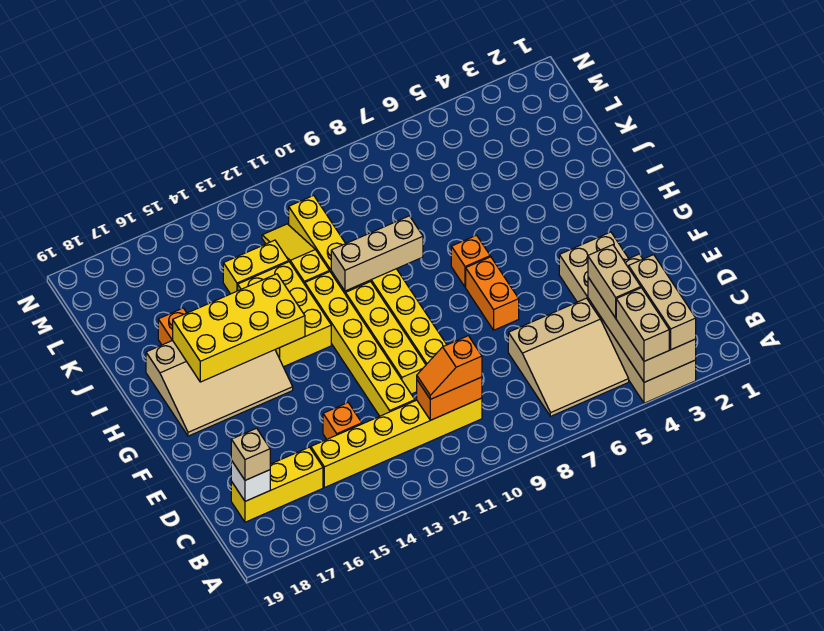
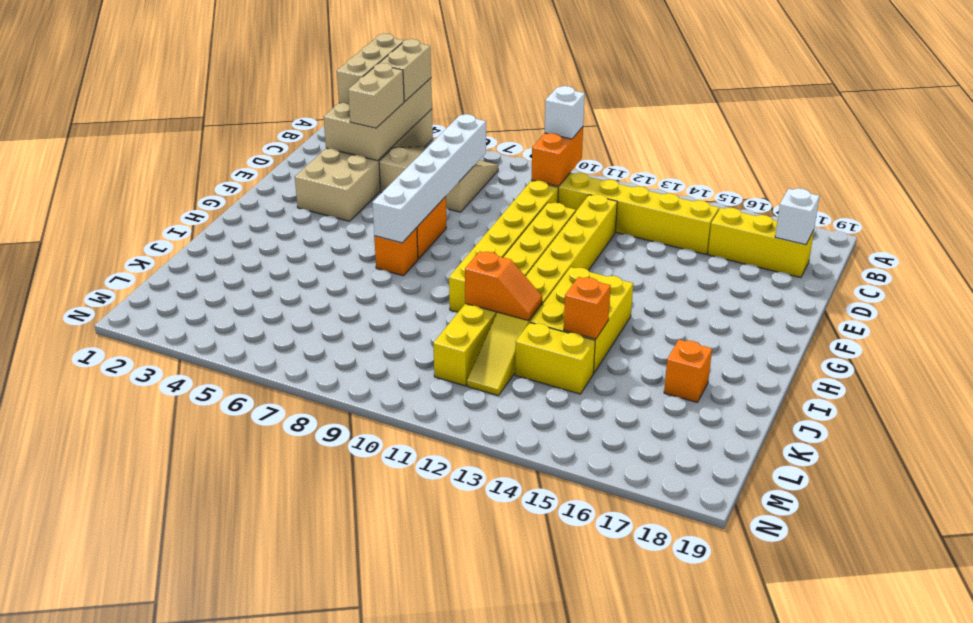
none -> white brick B10 level 3
none -> white brick C7:H7 level 2
orange brick C10:C11 level 2 -> orange brick B10:C10 level 2
orange slope C10:C11 level 3 top 10 -> orange slope J11:J12 level 2 top 11
tan brick C18 level 3 -> none
orange brick D14 level 1 -> orange brick J14 level 2
tan slope G15:I18 level 1 top I -> none
yellow brick H14:I17 level 2 -> none
tan brick I9:I11 level 2 -> none

